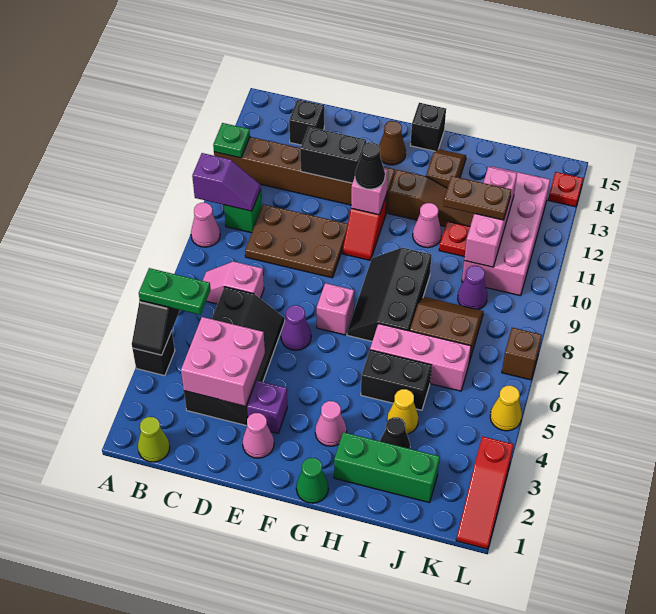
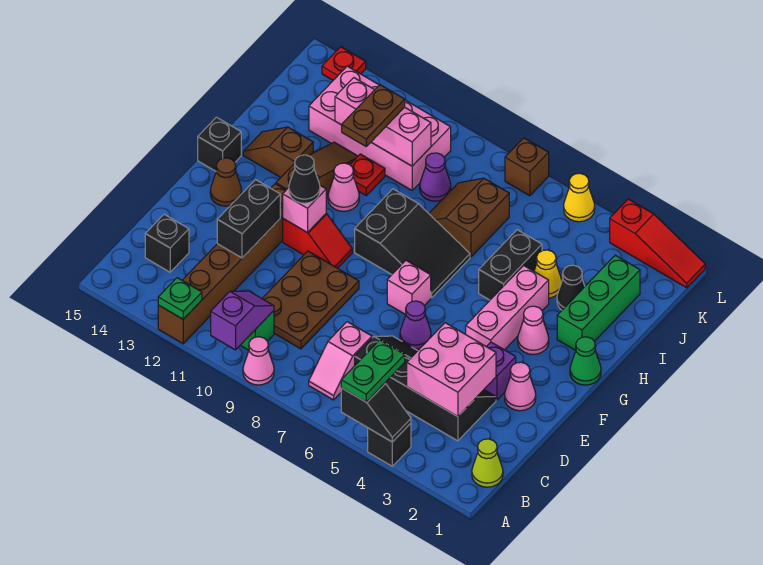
black slope G7:H9 level 1 top H -> black slope G7:H9 level 1 top 9
pink brick H6:J6 level 1 -> pink brick F4:H4 level 1

